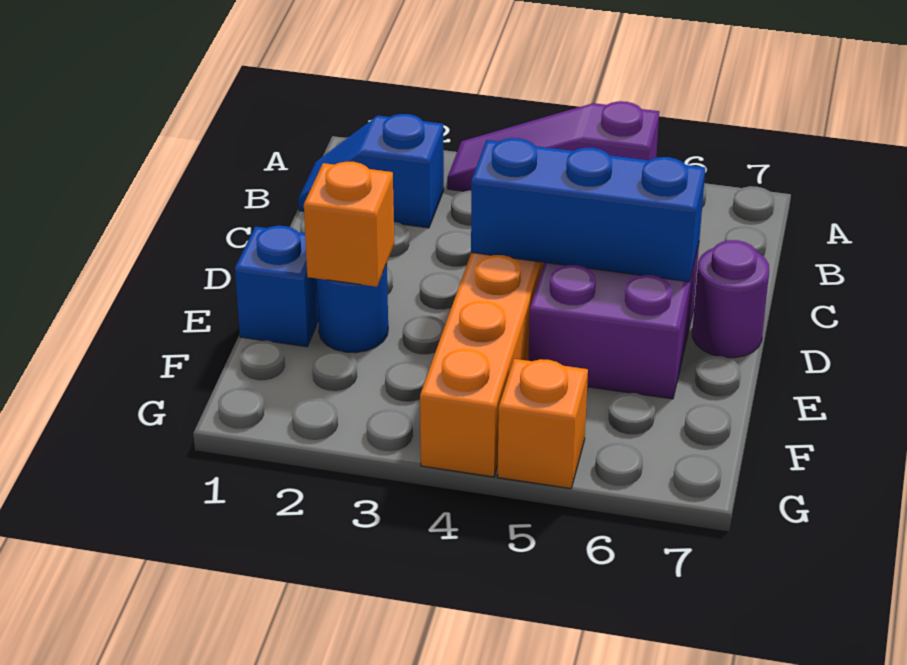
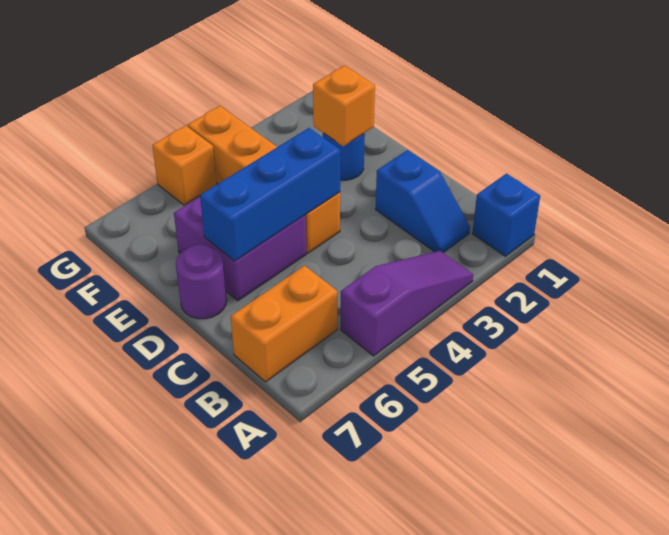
blue slope B1:B2 level 1 top 2 -> blue slope B2:C2 level 1 top C
none -> orange brick B6:B7 level 1
blue brick E1 level 1 -> blue brick A1 level 1

